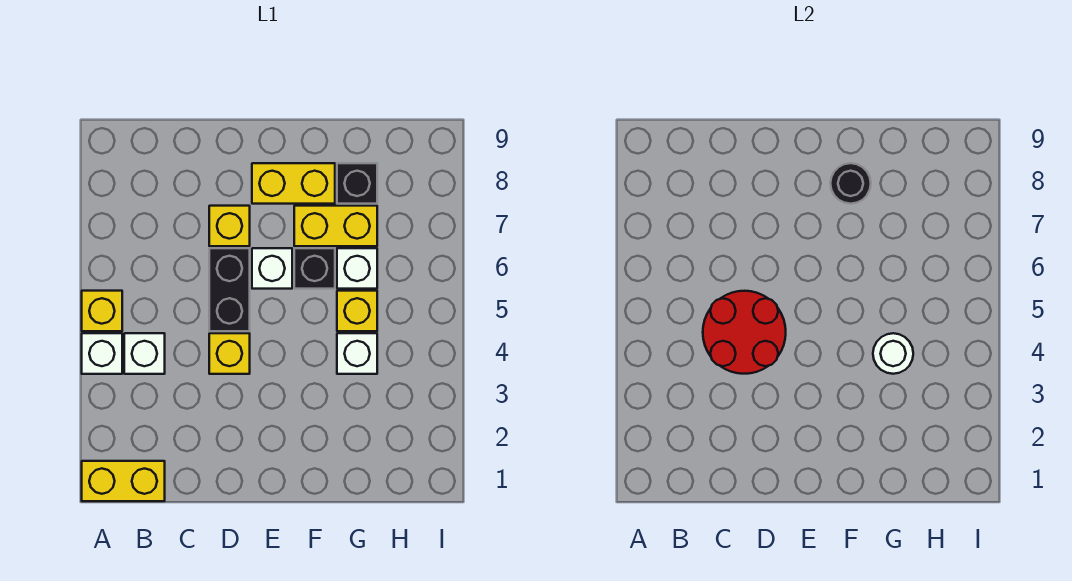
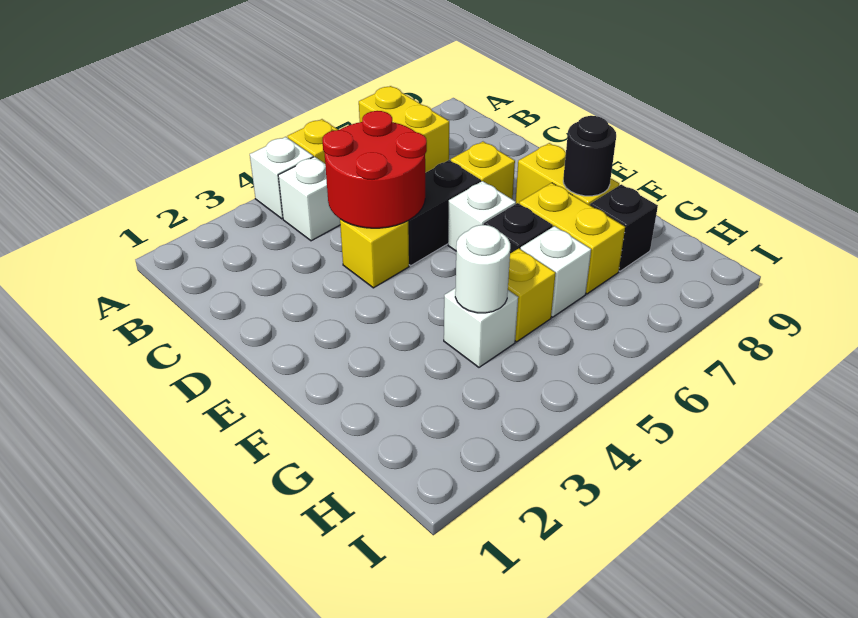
yellow brick A1:B1 level 1 -> yellow brick A7:B7 level 1

